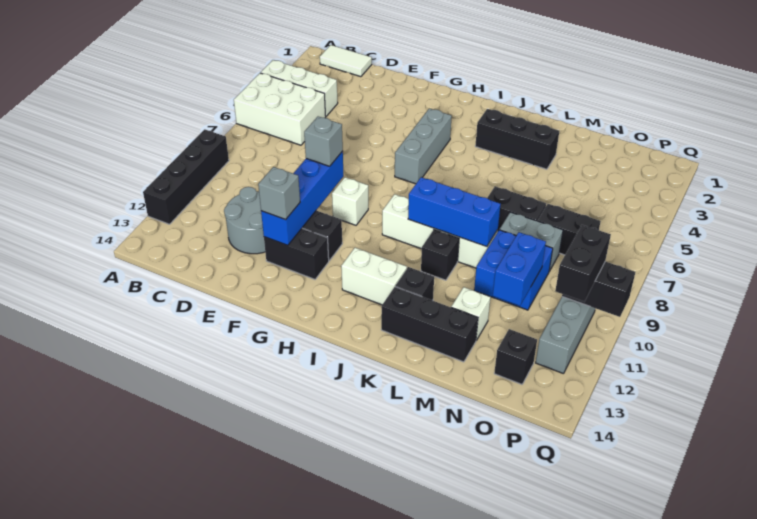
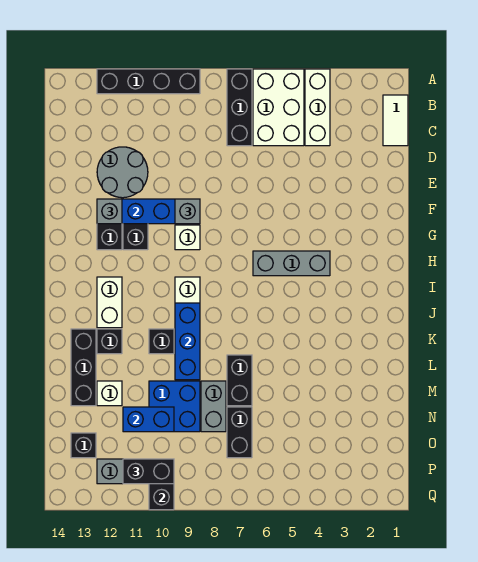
black brick J3:L3 level 1 -> black brick A7:C7 level 1

